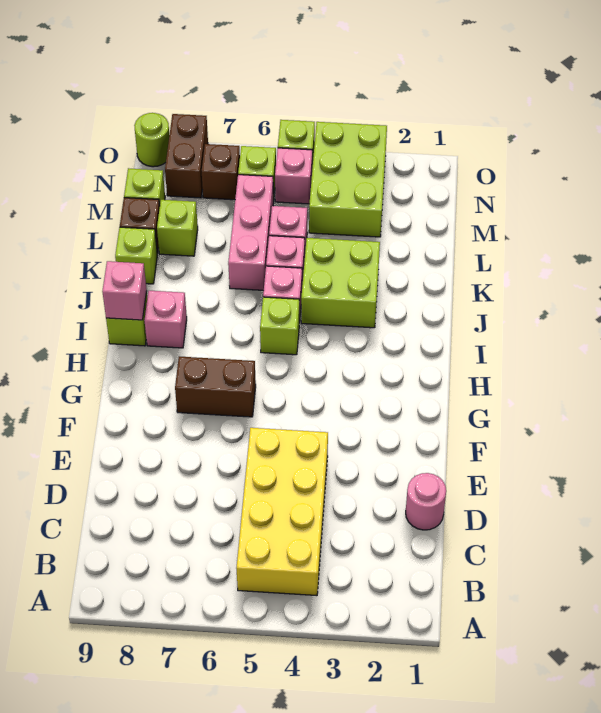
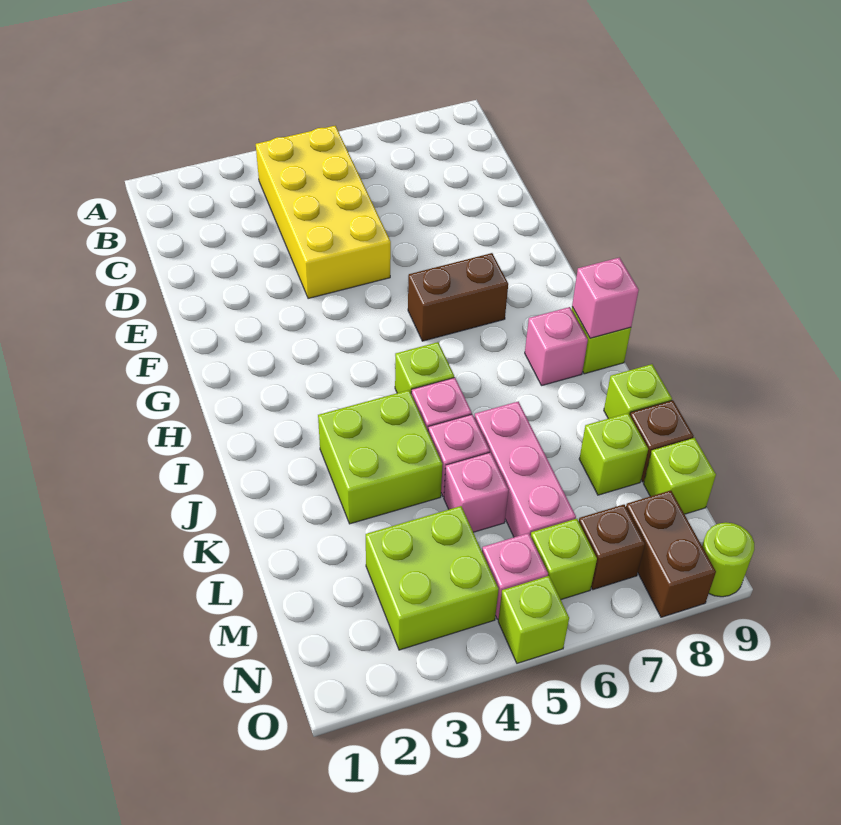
pink round brick D1 level 1 -> none
lime brick M3:O4 level 1 -> lime brick M3:N4 level 1

